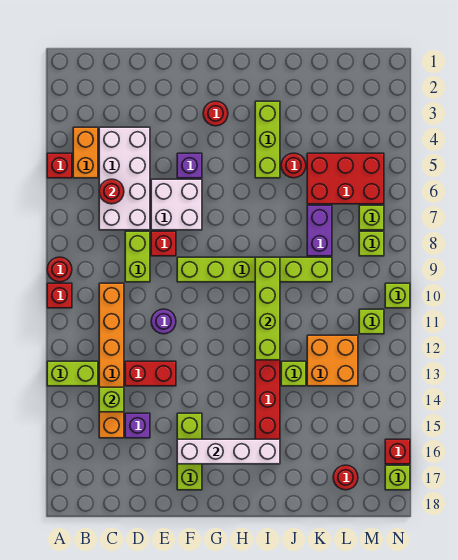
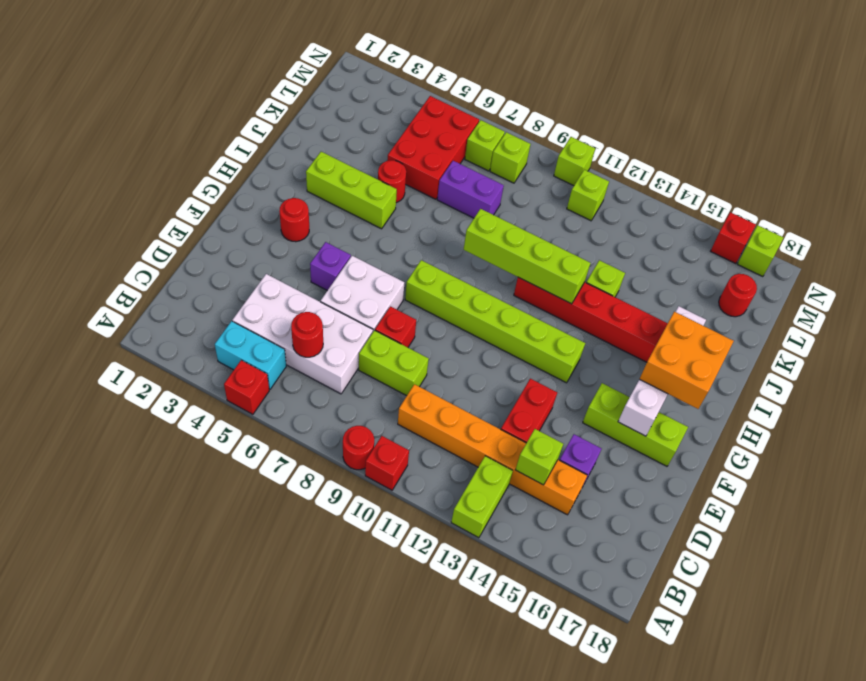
orange brick B4:B5 level 1 -> cyan brick B4:B5 level 1
purple round brick E11 level 1 -> none
lime brick F9:K9 level 1 -> lime brick G8:G13 level 1
orange brick K12:L13 level 1 -> orange brick G16:H17 level 3

